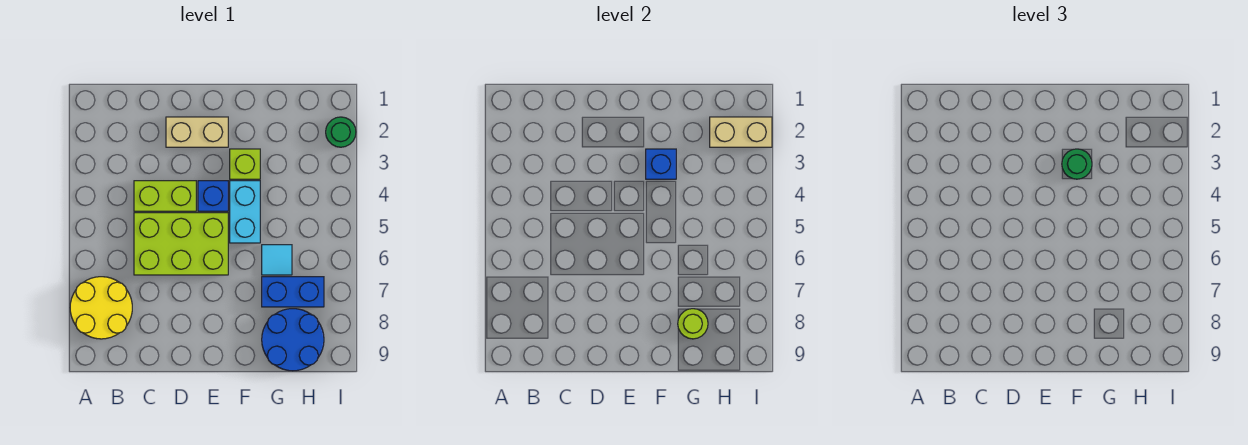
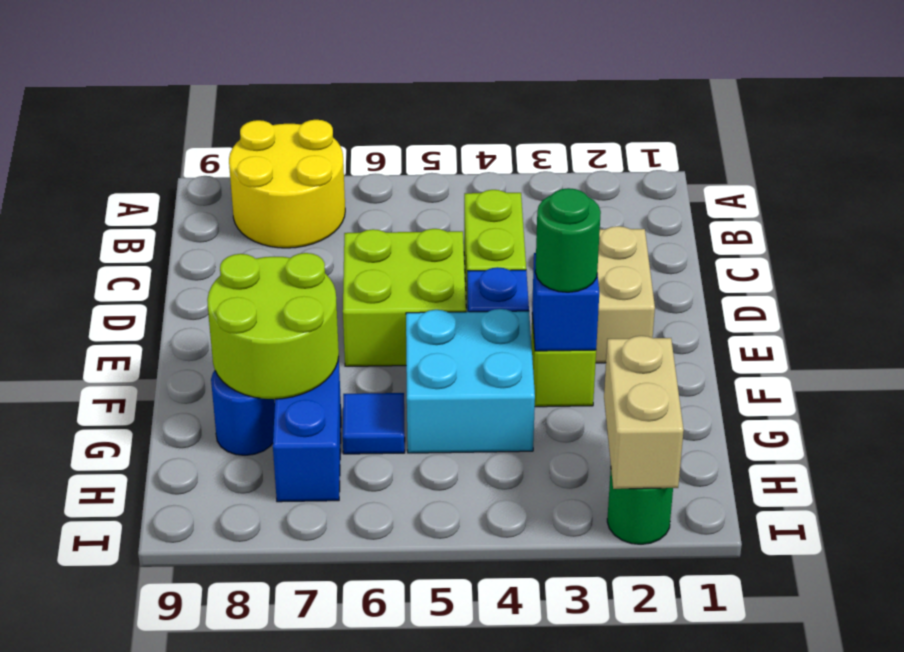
lime brick C5:E6 level 1 -> lime brick D5:E6 level 1
cyan brick F4:F5 level 1 -> cyan brick F4:G5 level 1
cyan tile G6 level 1 -> blue tile G6 level 1
blue round brick G8:H9 level 1 -> blue round brick G8 level 1
lime round brick G8 level 2 -> lime round brick F7:G8 level 2

